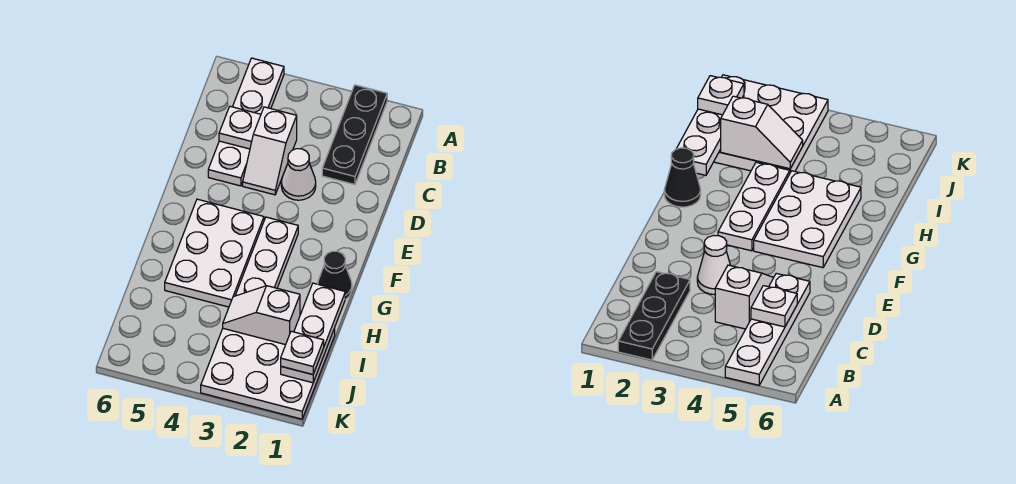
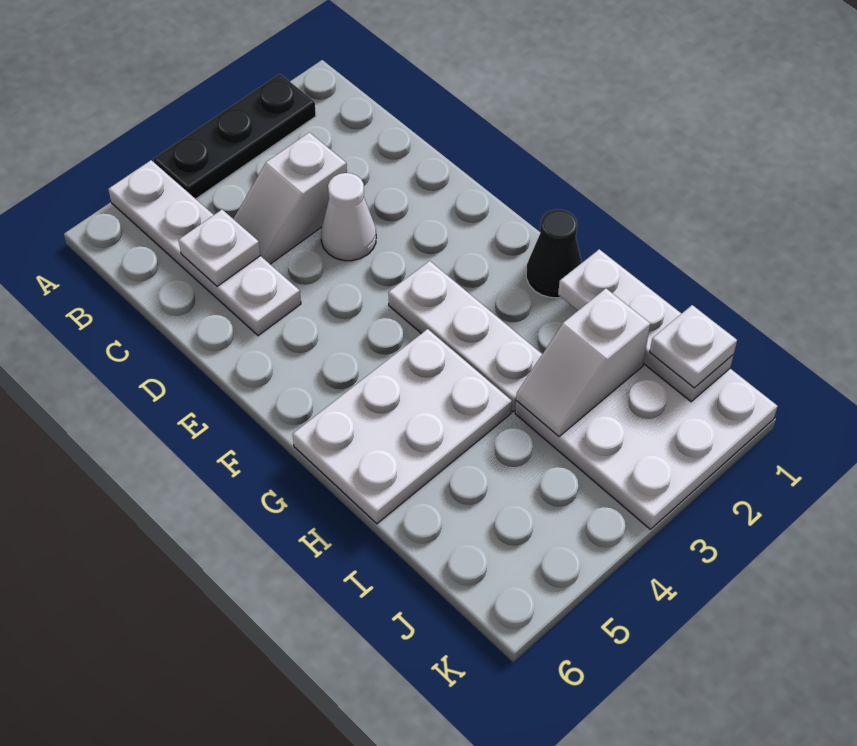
black plate A2:C2 level 1 -> black plate A2:A4 level 1
white slope C4:D4 level 1 top C -> white slope C3:C4 level 1 top 3
white plate F4:H5 level 1 -> white plate G4:H6 level 1

